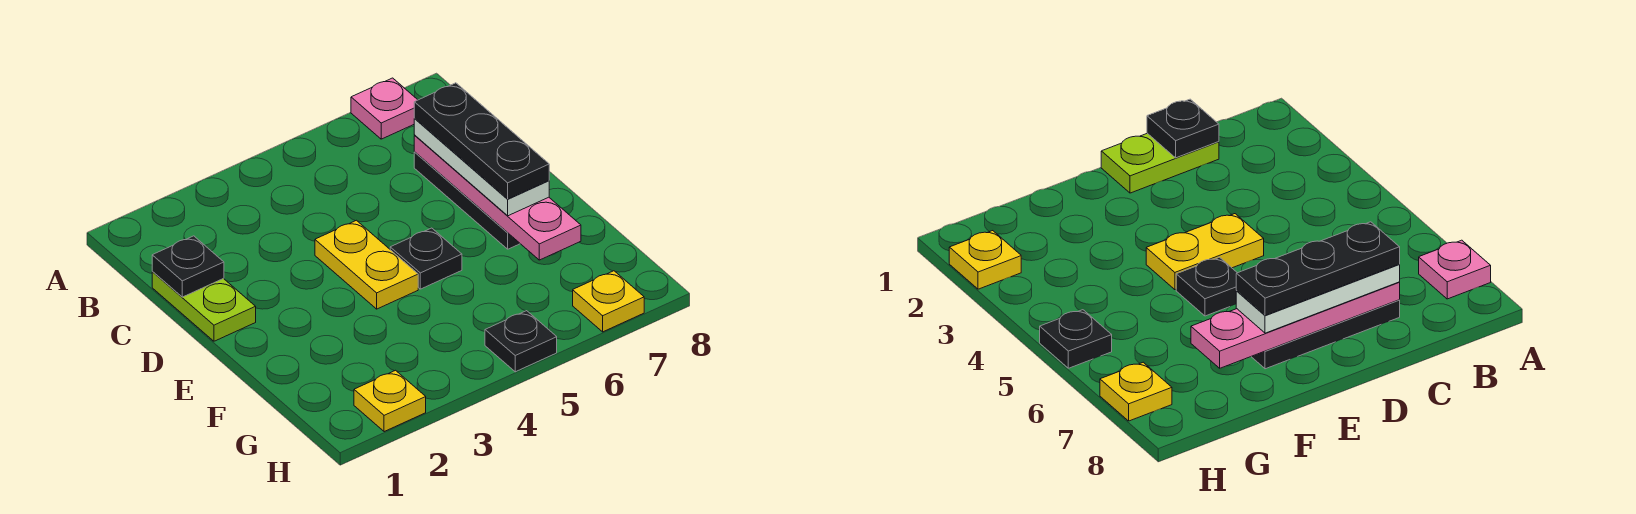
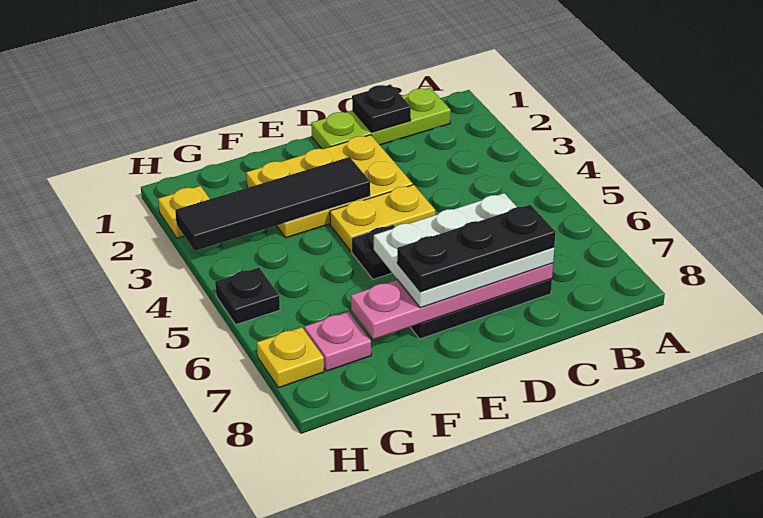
pink plate A7 level 1 -> pink plate G7 level 1
lime plate C1:D1 level 1 -> lime plate B1:D1 level 1
white plate C7:E7 level 3 -> white plate C6:E7 level 3
none -> yellow plate D2:F3 level 1
none -> black tile E3:H3 level 2

